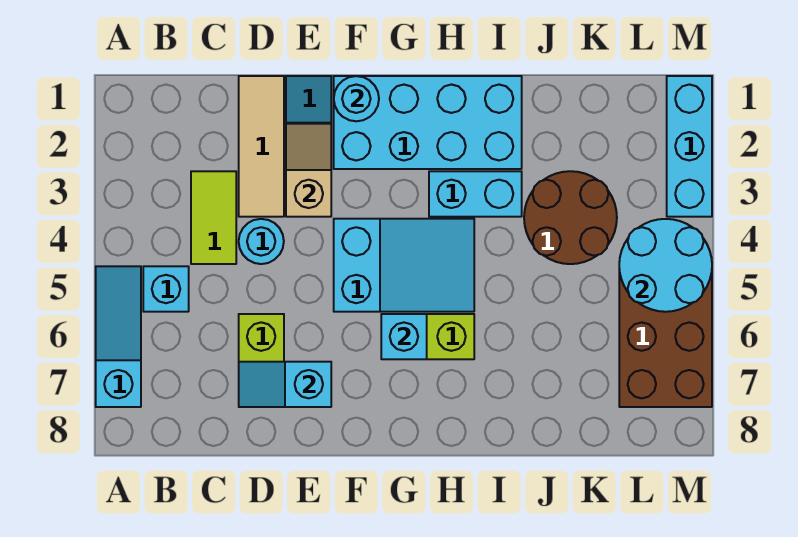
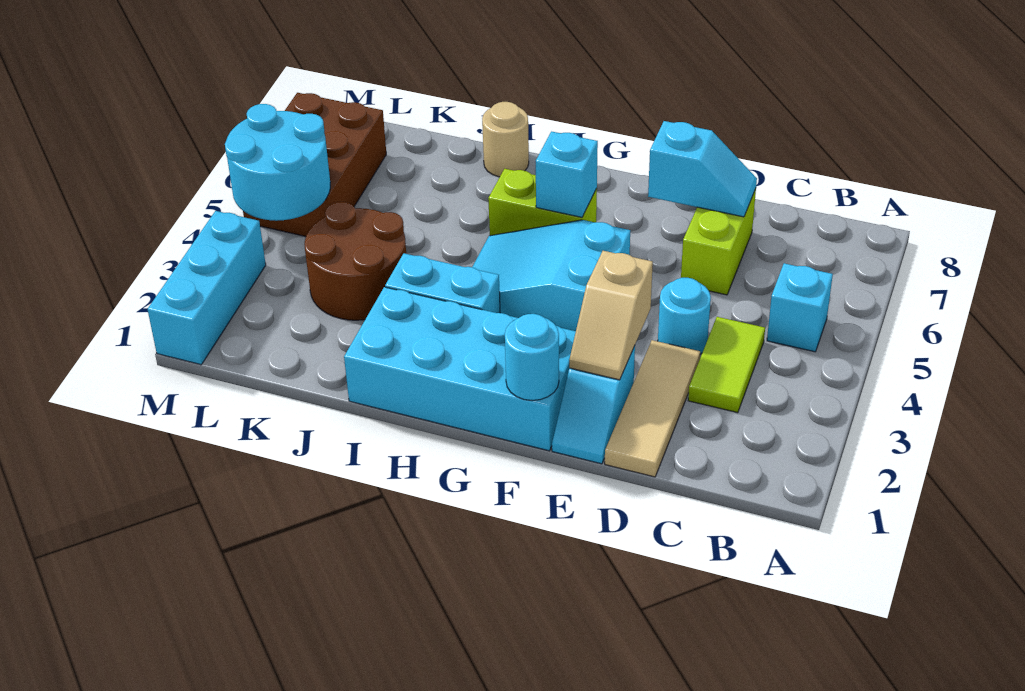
cyan slope A5:A7 level 1 top 7 -> none
none -> tan round brick I8 level 1

